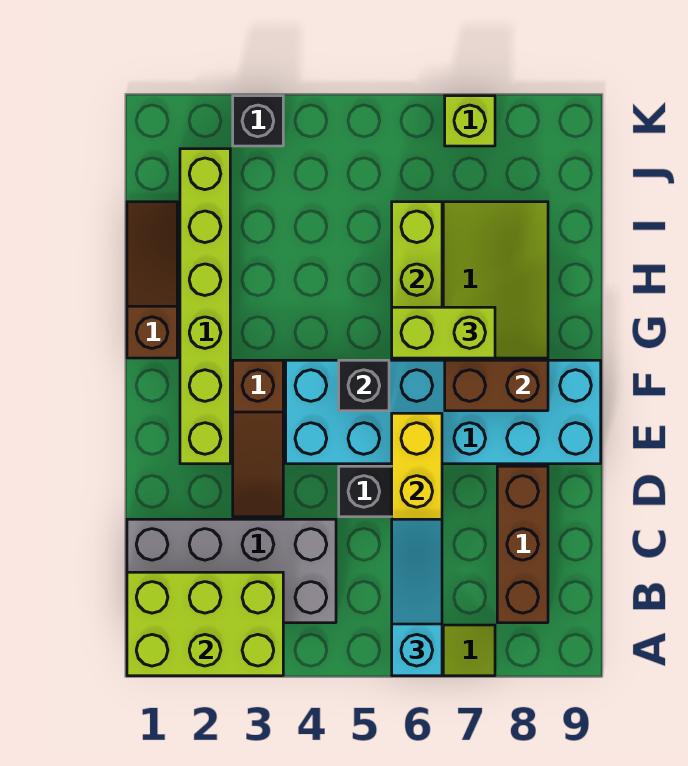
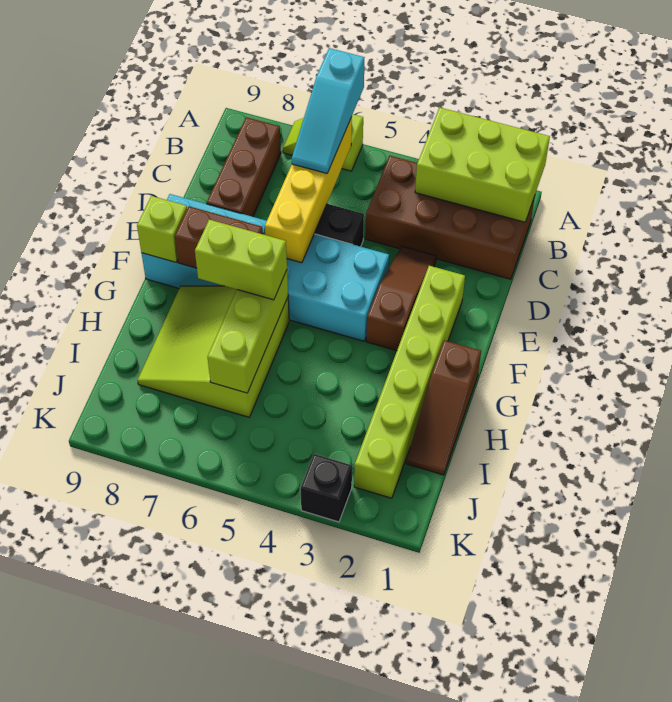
grey brick B1:C4 level 1 -> brown brick B1:C4 level 1
black brick F5 level 2 -> none
lime brick K7 level 1 -> lime brick F9 level 2

